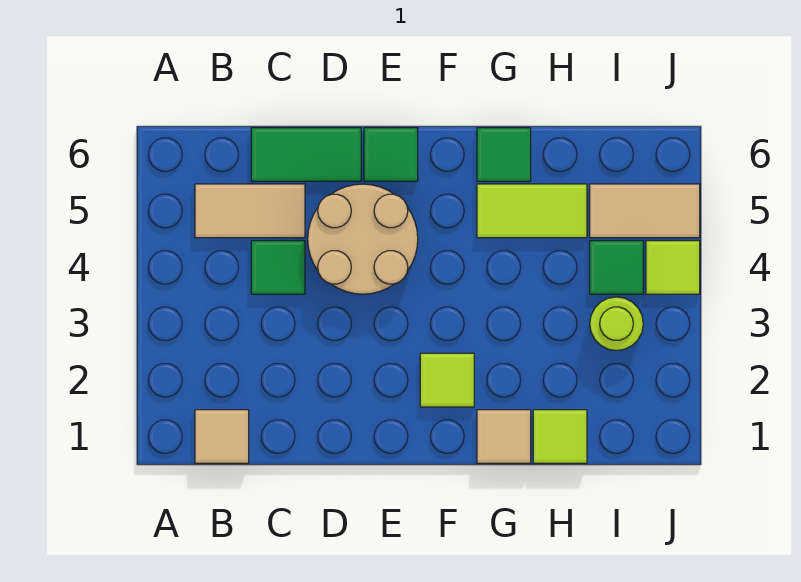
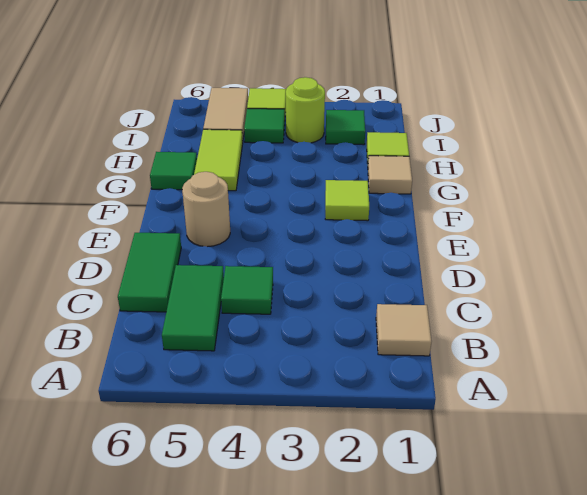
tan tile B5:C5 level 1 -> green tile B5:C5 level 1
tan round brick D4:E5 level 1 -> tan round brick E5 level 1
green tile E6 level 1 -> green tile I2 level 1

